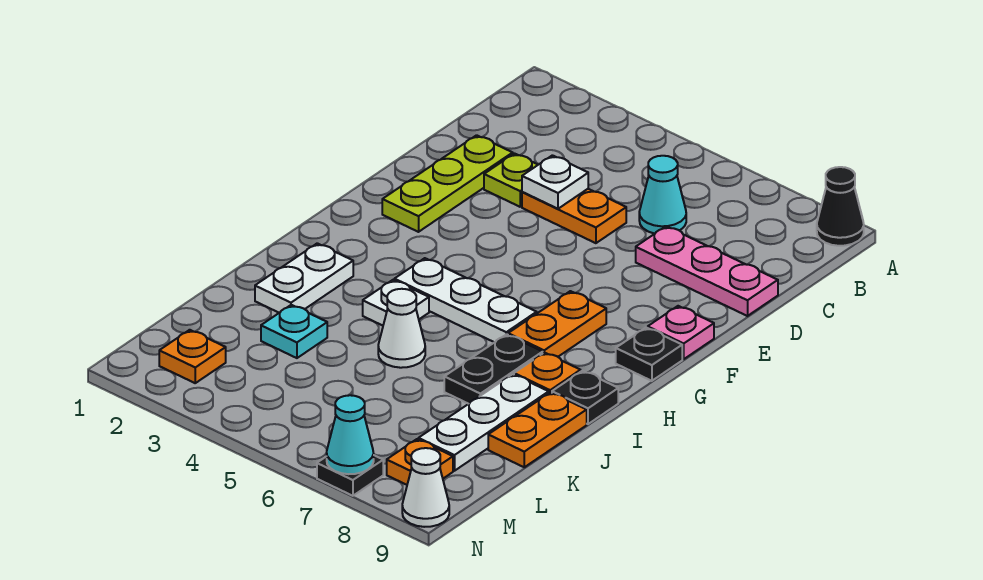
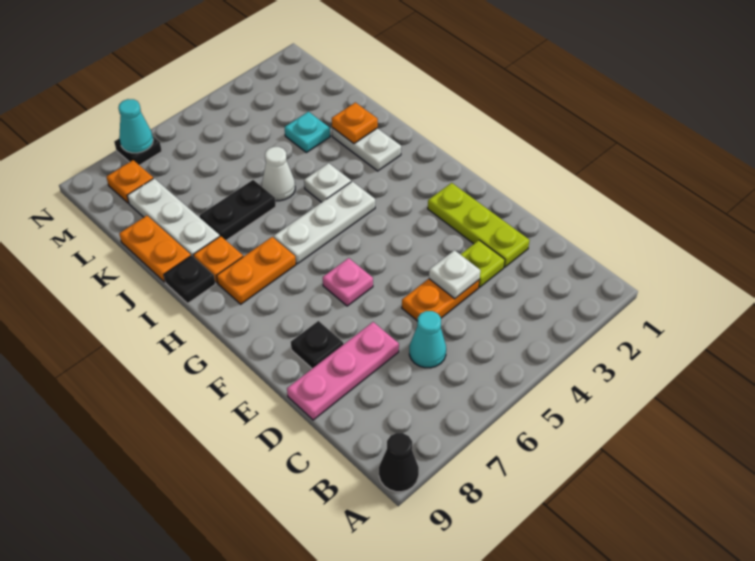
pink plate F9 level 1 -> pink plate F6 level 1
orange plate G7:H7 level 1 -> orange plate H7:H8 level 1
black plate G9 level 1 -> black plate E8 level 1
black plate I7:J7 level 1 -> black plate J6:J7 level 1
orange plate M2 level 1 -> orange plate J2 level 2
white cone N9 level 1 -> none

